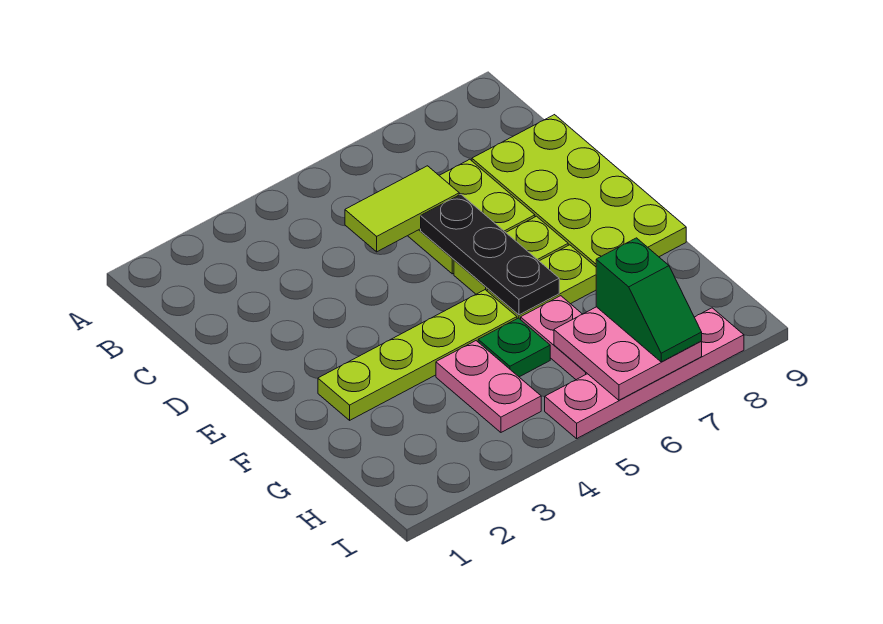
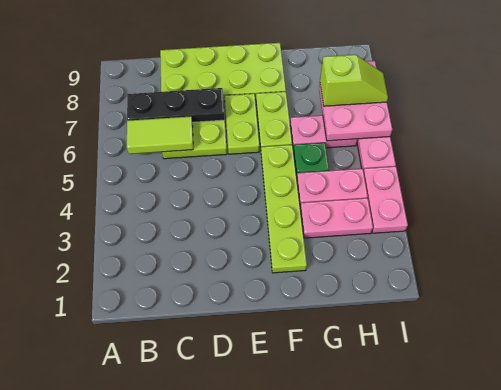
lime tile C5:C6 level 2 -> lime tile B6:C6 level 2
black plate D6:F6 level 2 -> black plate B7:D7 level 2
none -> pink plate G3:H3 level 1
green slope H7:I7 level 3 top H -> lime slope H7:I7 level 3 top H
none -> pink plate I3:I4 level 1

